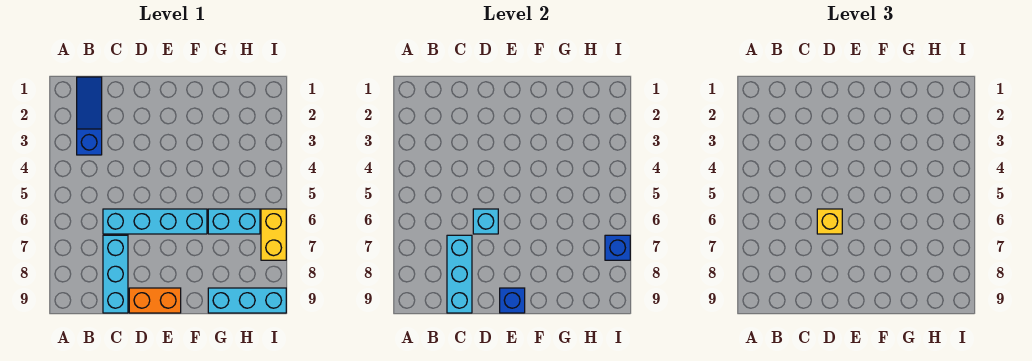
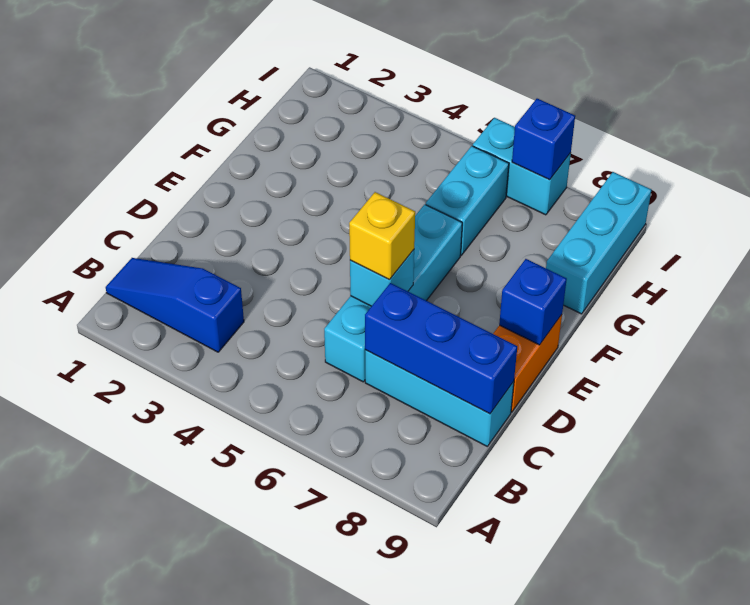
cyan brick C7:C9 level 2 -> blue brick C7:C9 level 2
yellow brick I6:I7 level 1 -> cyan brick I6:I7 level 1

